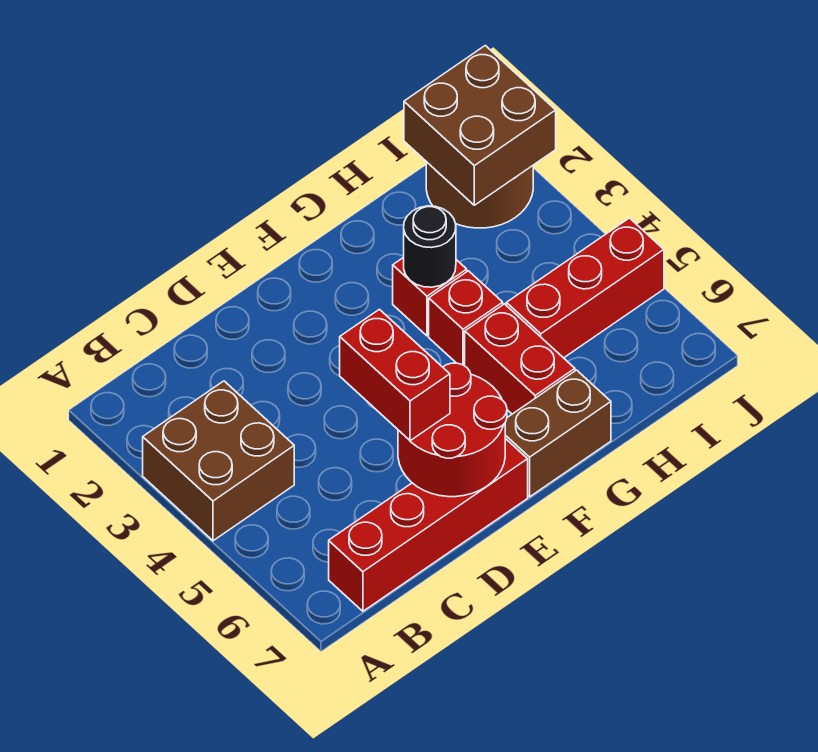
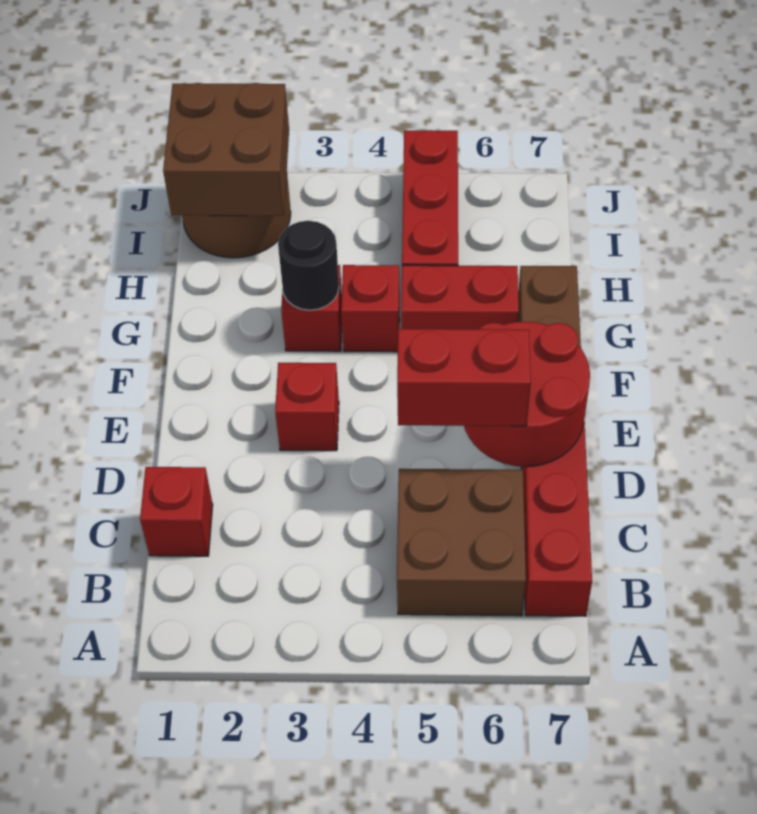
brown brick A3:B4 level 1 -> brown brick B5:C6 level 1
none -> red brick C1 level 1
none -> red brick E3 level 1

